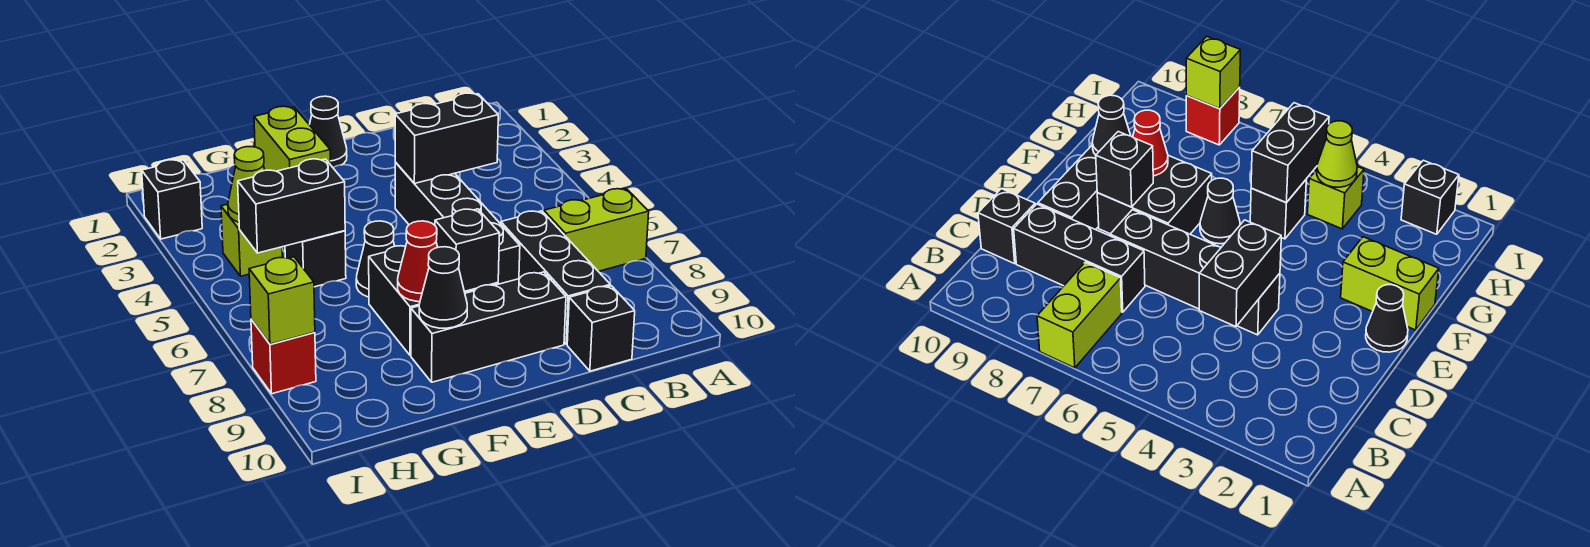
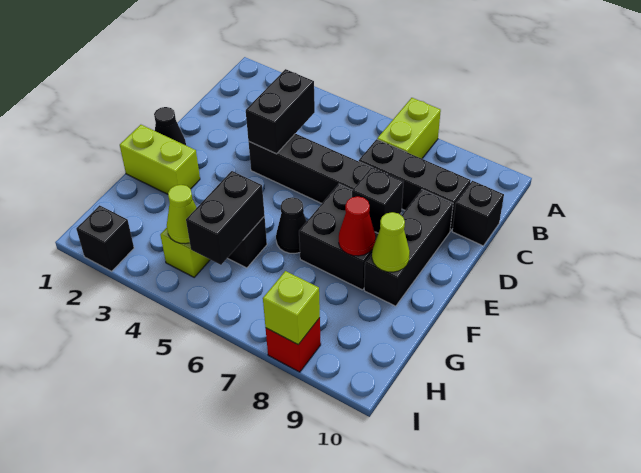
black cone F9 level 2 -> lime cone F9 level 2

